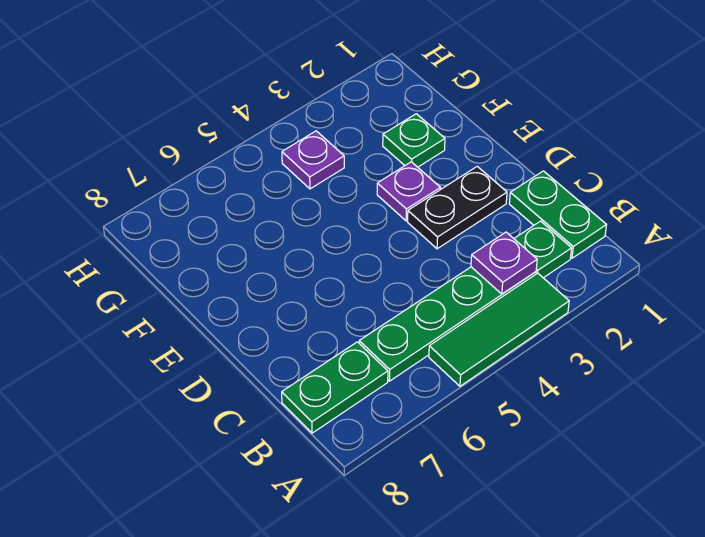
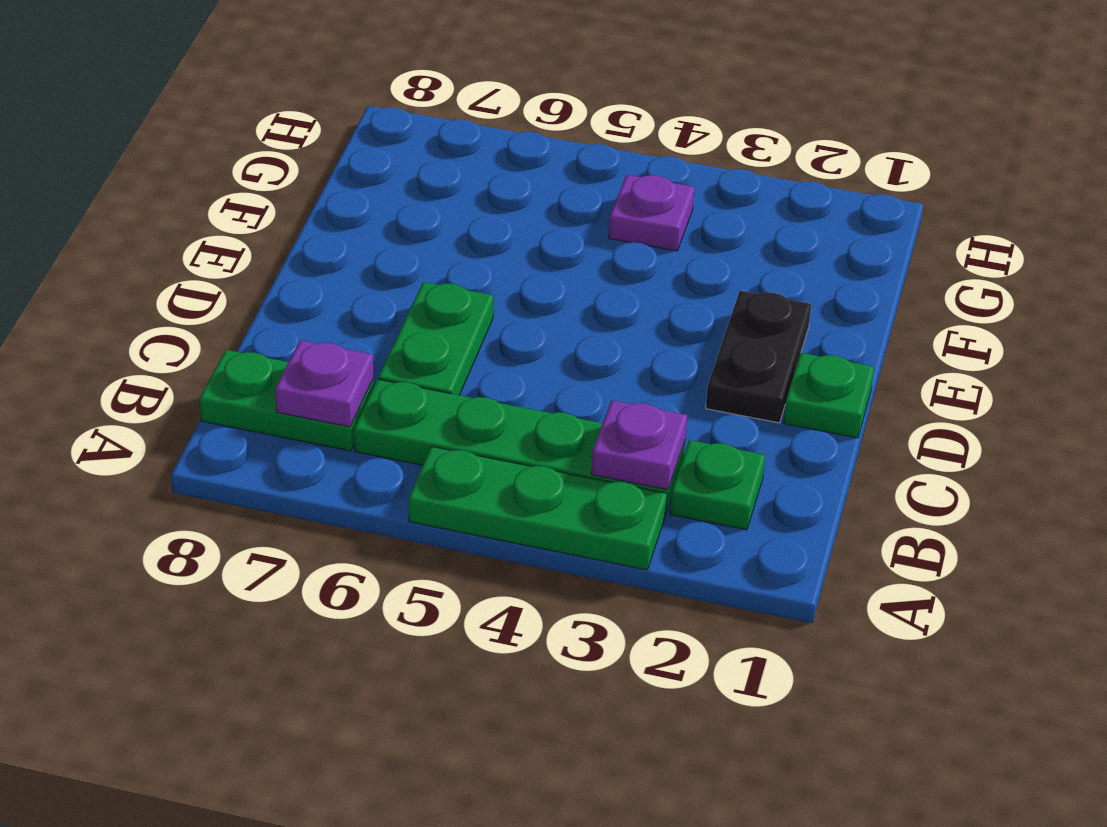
green tile A3:A5 level 1 -> green plate A3:A5 level 1
green plate B1:C1 level 1 -> green plate C6:D6 level 1
black plate D2:D3 level 1 -> black plate D2:E2 level 1
purple plate E3 level 1 -> purple plate B7 level 2
green plate F2 level 1 -> green plate D1 level 1

